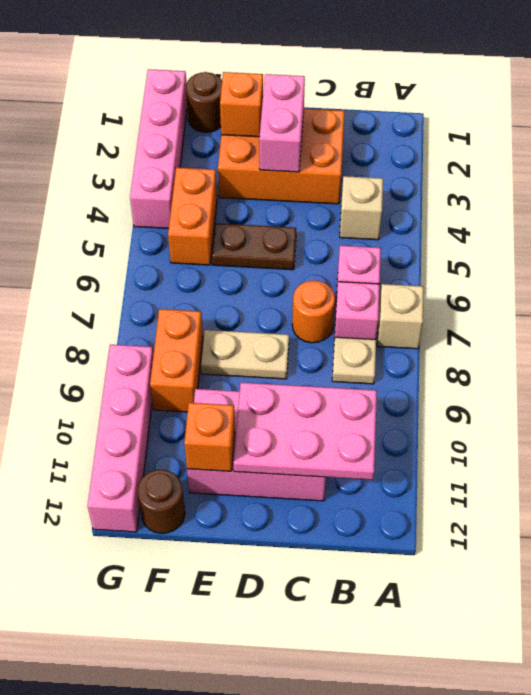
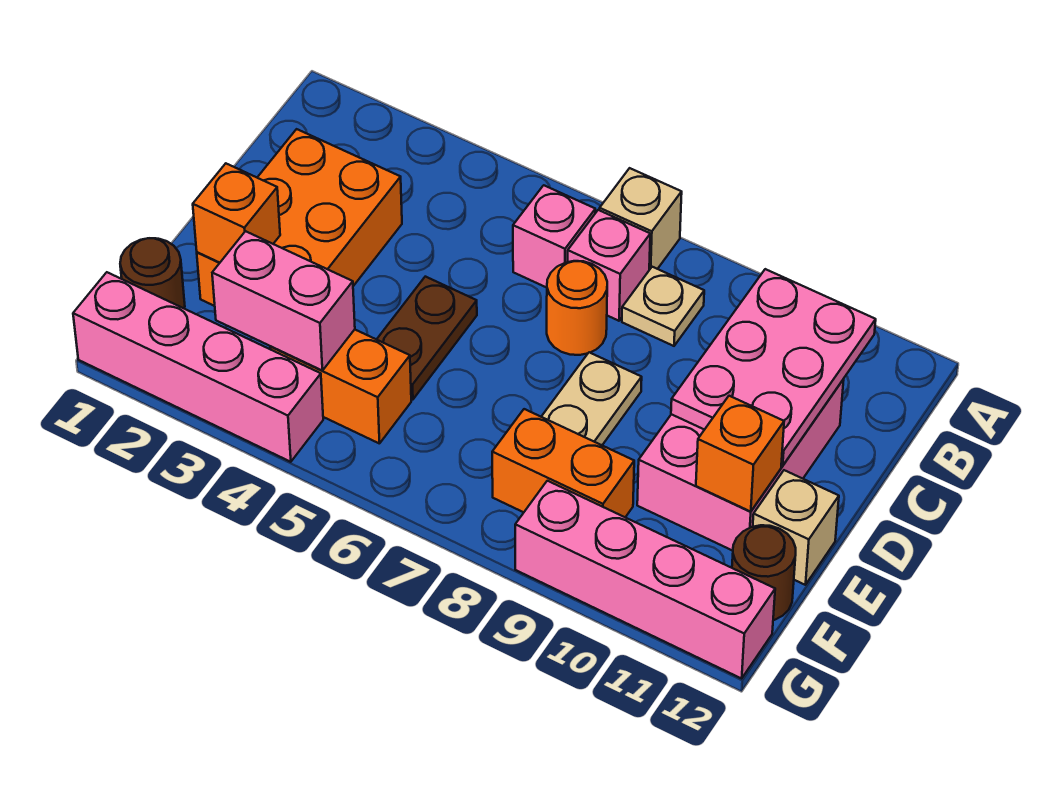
tan brick B4 level 1 -> tan brick E12 level 1
pink brick D2:D3 level 2 -> pink brick F3:F4 level 2

